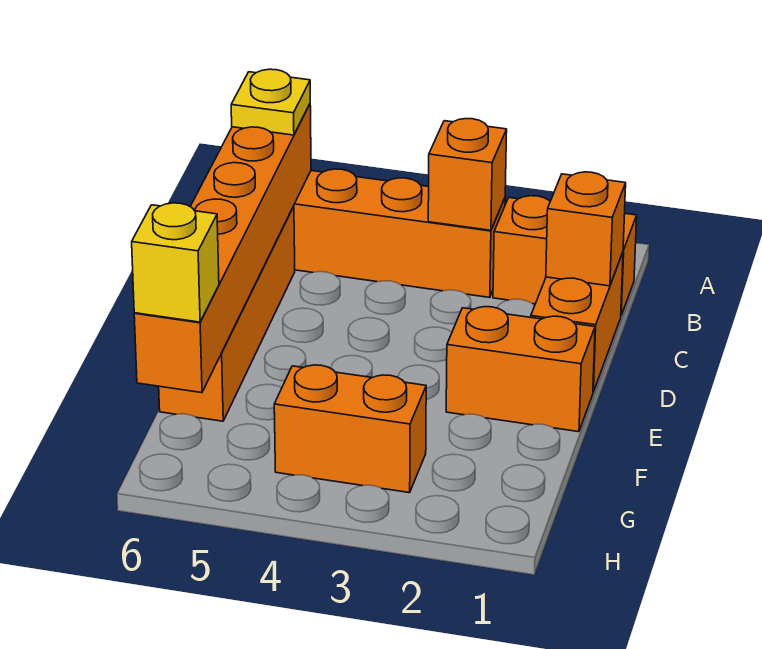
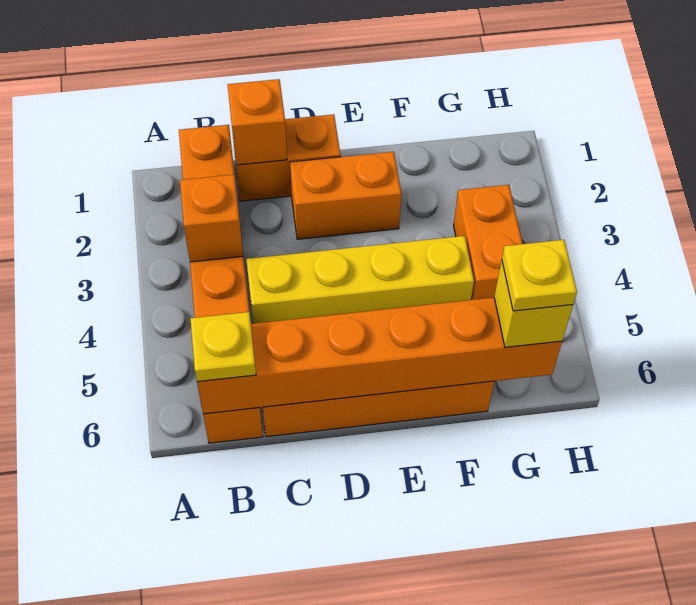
none -> yellow brick C4:F4 level 1
orange brick E1:E2 level 1 -> orange brick D2:E2 level 1
none -> yellow plate G6 level 4

